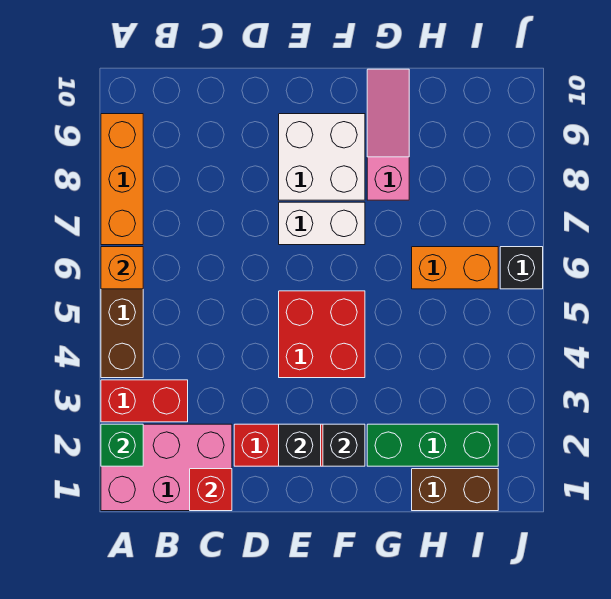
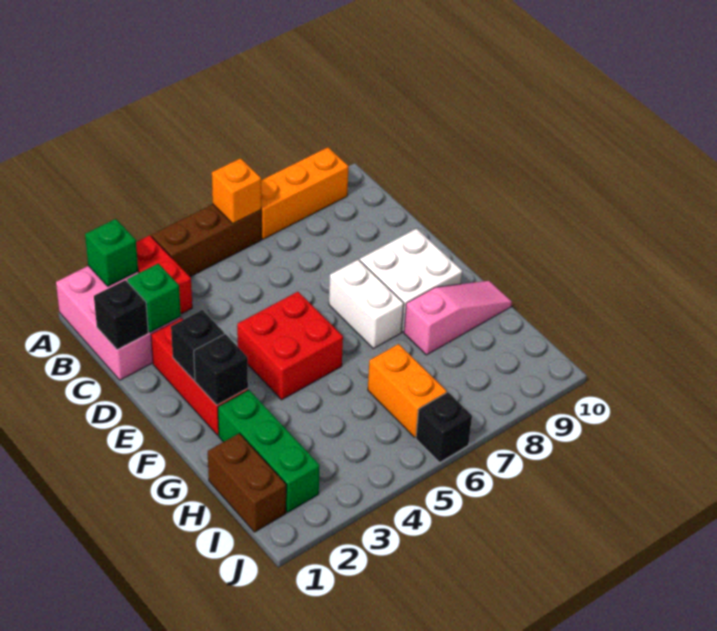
red brick C1 level 2 -> black brick C1 level 2
none -> green brick C2 level 2

